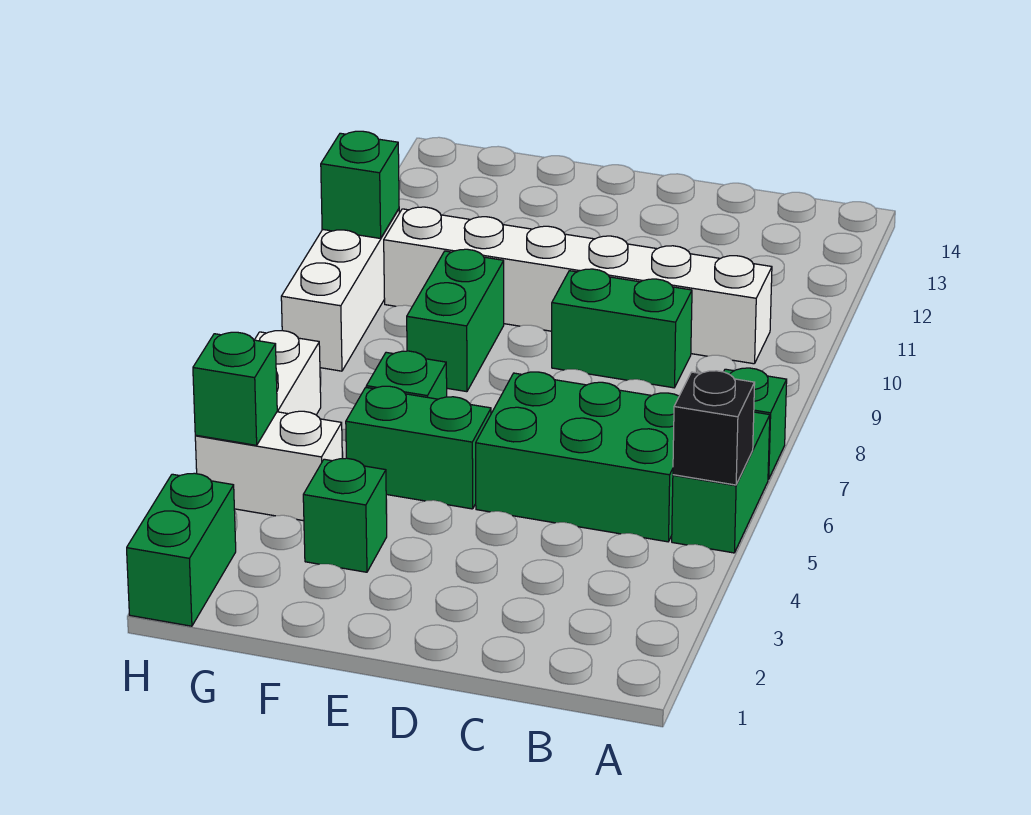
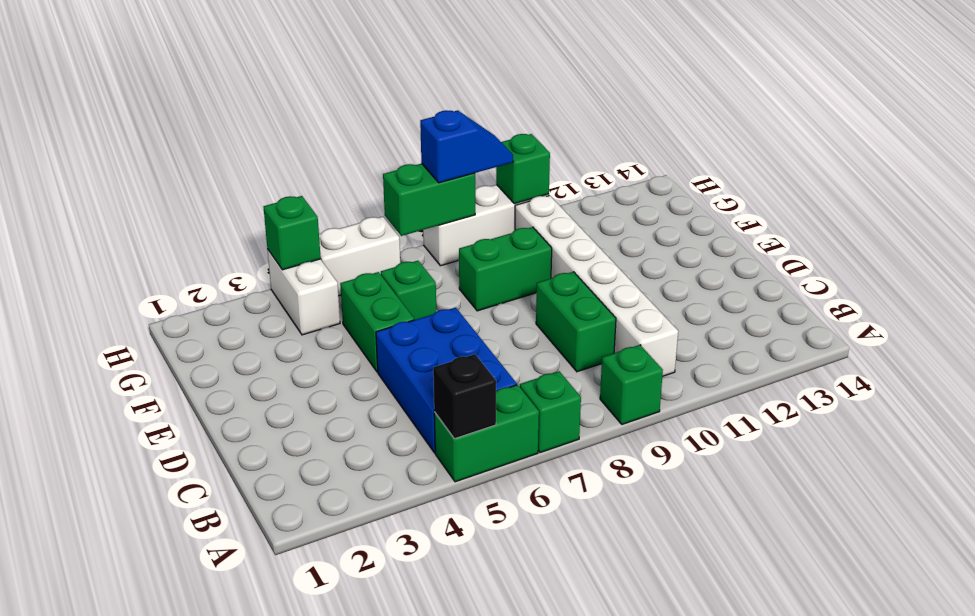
green brick B5:D6 level 1 -> blue brick B5:D6 level 1
green brick F3 level 1 -> green brick A9 level 1
green brick H1:H2 level 1 -> green brick H7:H8 level 2
none -> blue slope H8:H9 level 3 top 8

